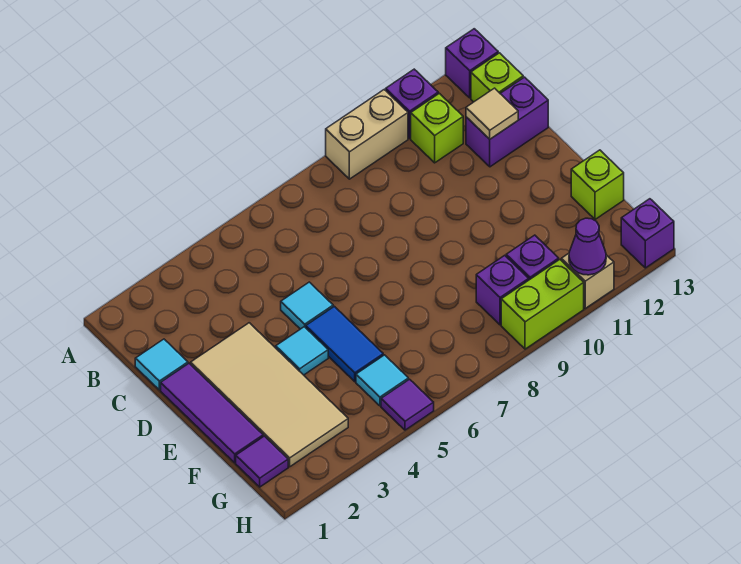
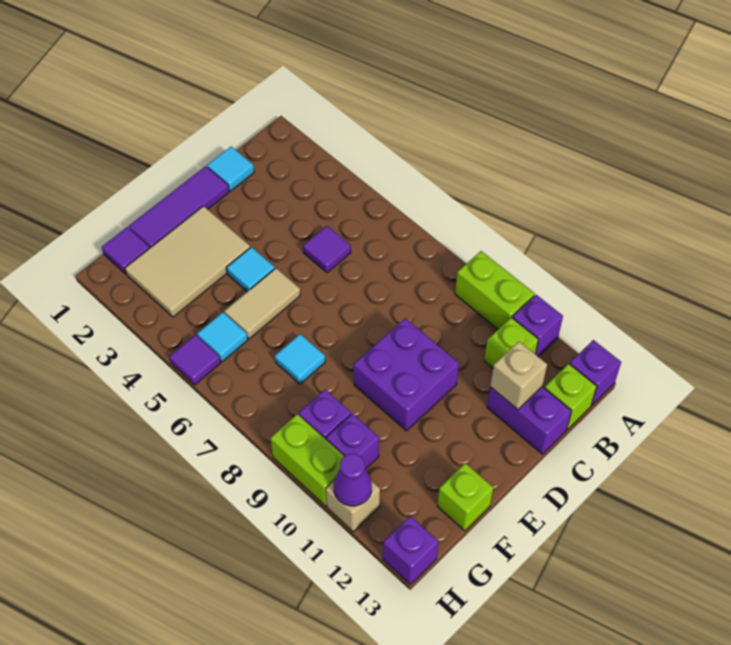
tan brick A9:A10 level 1 -> lime brick A9:A10 level 1
none -> purple tile C5 level 1
tan tile C12 level 2 -> tan brick C12 level 2
tan tile D2:G3 level 1 -> tan tile E2:G3 level 1
cyan tile D5 level 1 -> cyan tile F7 level 1
none -> purple brick D9:E10 level 1
blue tile E5:F5 level 1 -> tan tile E5:F5 level 1

